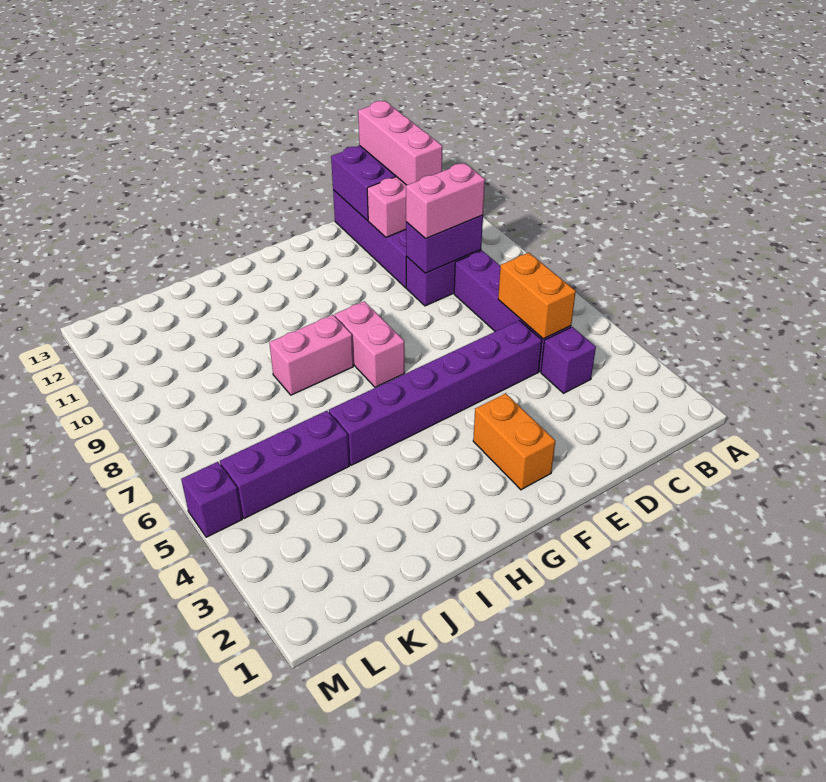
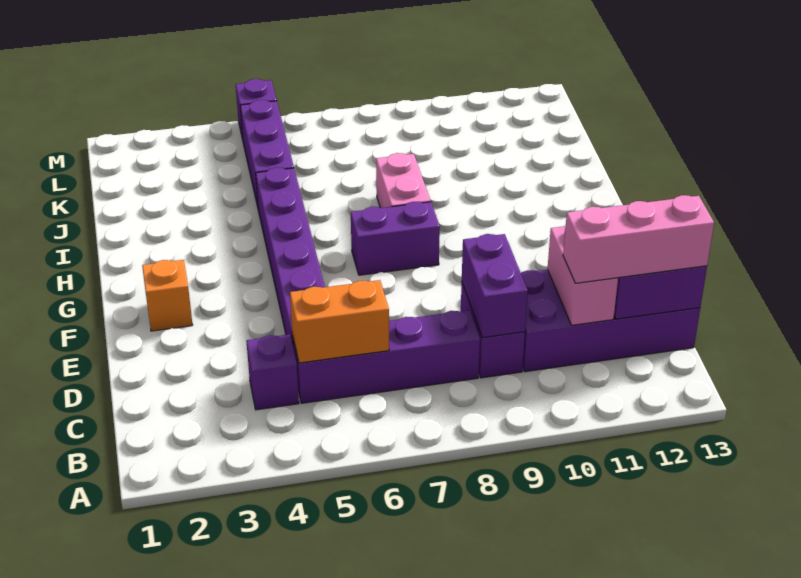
pink brick C9:D9 level 3 -> none
orange brick F2:F3 level 1 -> orange brick F2 level 1
pink brick G7:G8 level 1 -> purple brick G7:G8 level 1

